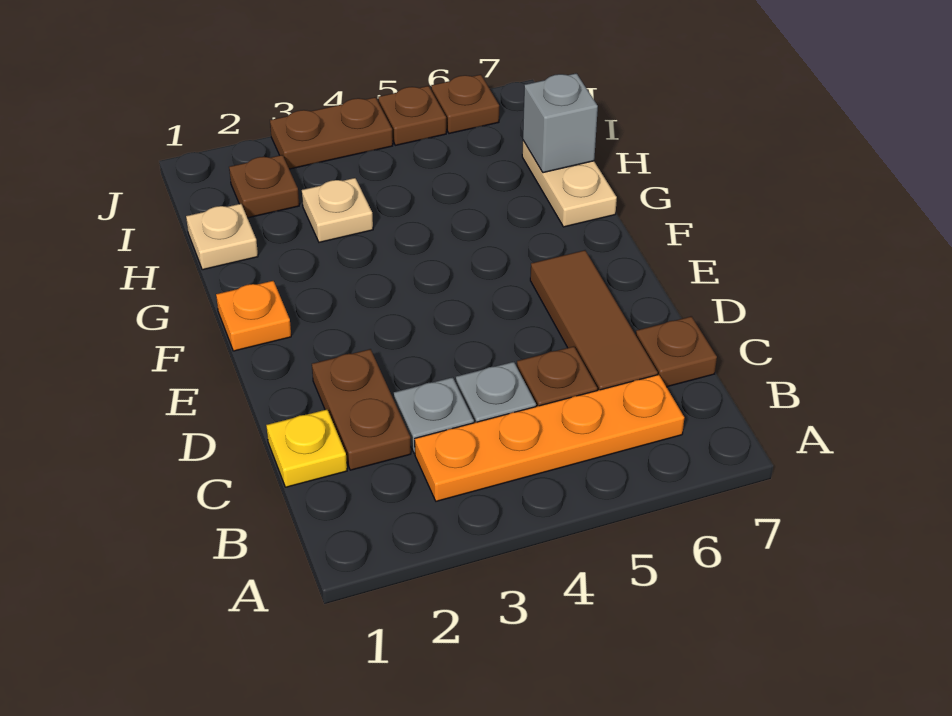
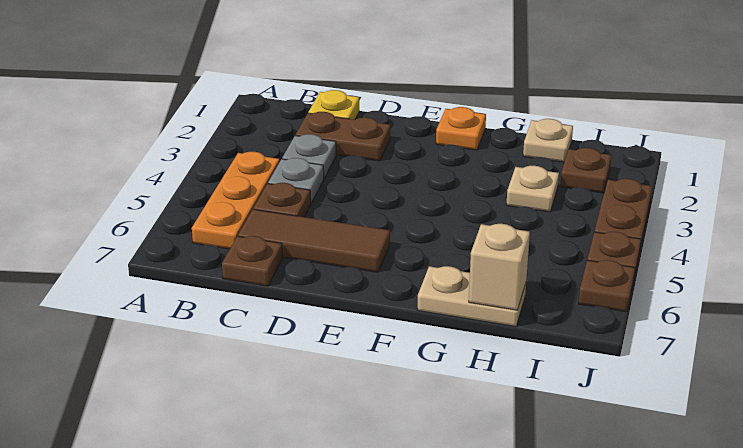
orange plate B3:B6 level 1 -> orange plate B4:B6 level 1
grey brick H7 level 2 -> tan brick H7 level 2

